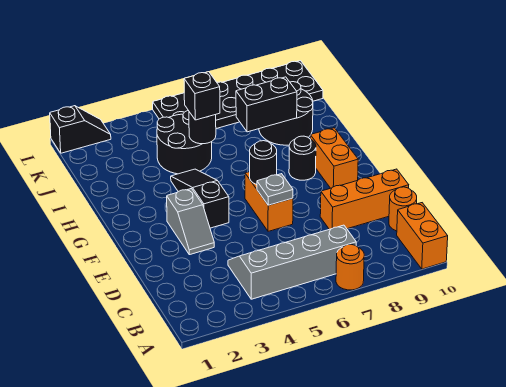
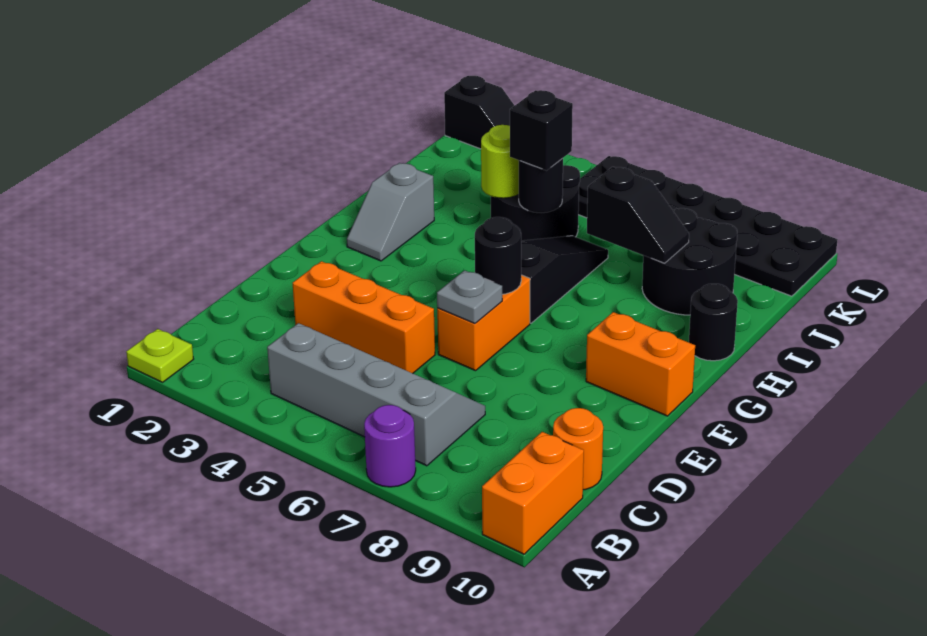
none -> lime plate A1 level 1
orange round brick A7 level 1 -> purple round brick A7 level 1
orange brick D8:D10 level 1 -> orange brick D3:D5 level 1
grey slope E3:F3 level 1 top F -> grey slope G2:H2 level 1 top H
black slope F4:H4 level 1 top F -> black slope G6:I6 level 1 top G
orange brick F9:G9 level 1 -> orange brick F9:F10 level 1
black round brick G8 level 1 -> black round brick H10 level 1
none -> lime round brick I4 level 2
black brick I7:I8 level 2 -> black slope I7:I8 level 2 top 7

